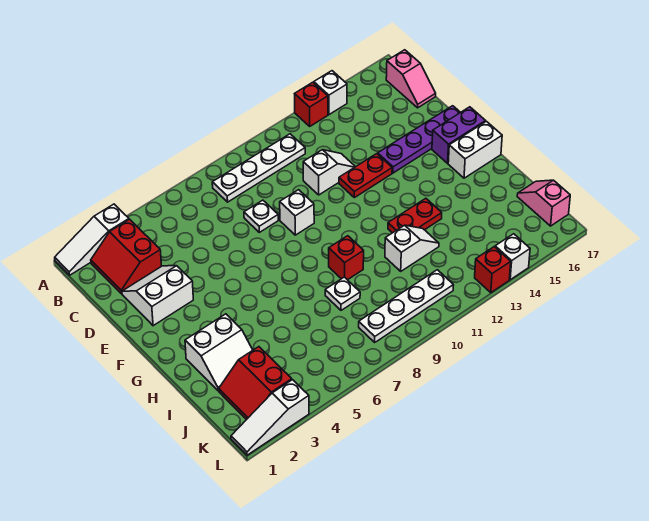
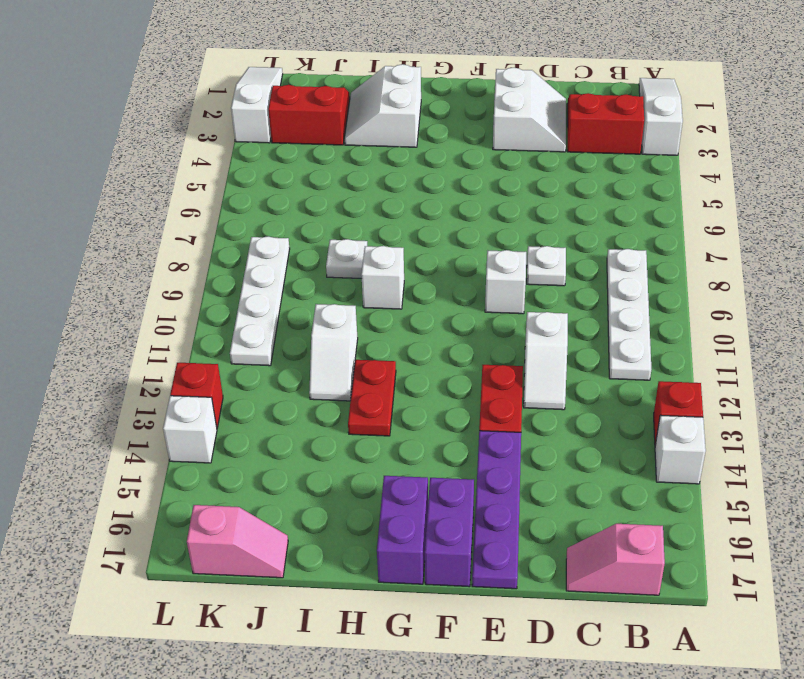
white brick G16:G17 level 1 -> purple brick G16:G17 level 1
red brick H9 level 1 -> white brick H9 level 1

